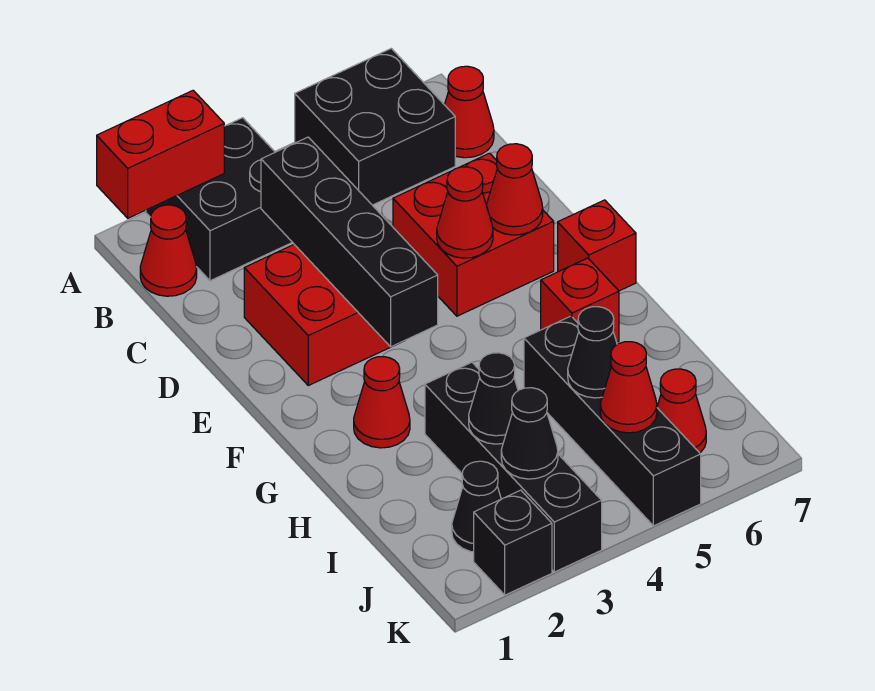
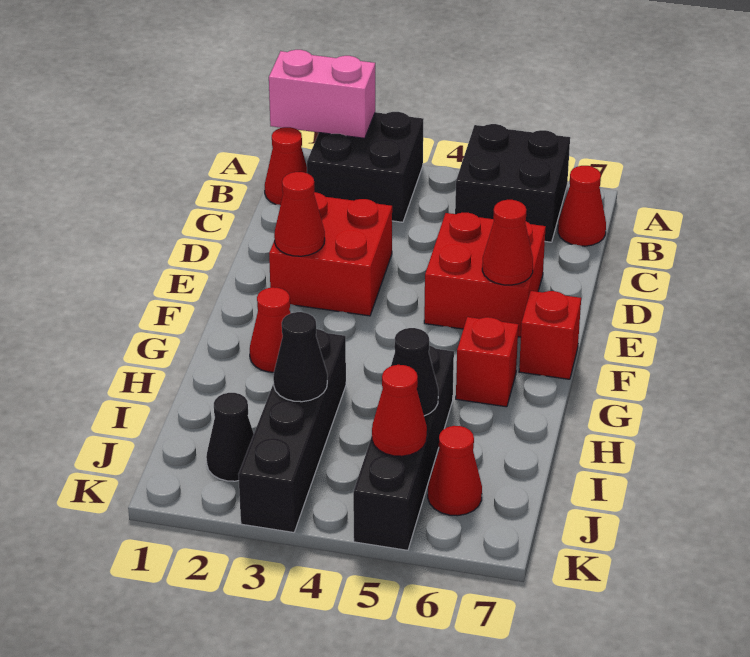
red brick A1:A2 level 2 -> pink brick A1:A2 level 2
black brick C3:F3 level 2 -> none
red cone E5 level 2 -> red cone E2 level 2
black cone J3 level 2 -> none
black brick K2 level 1 -> none

